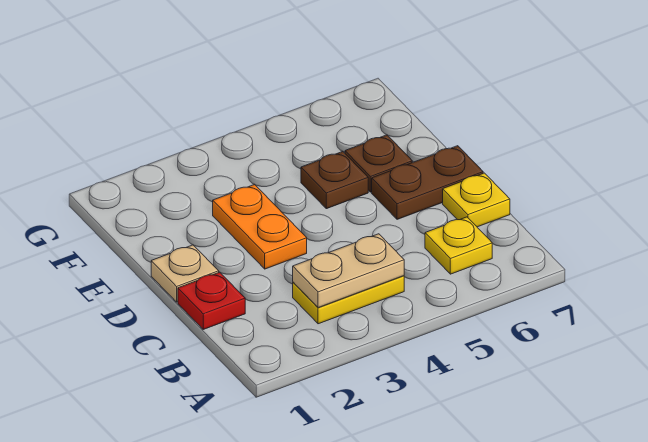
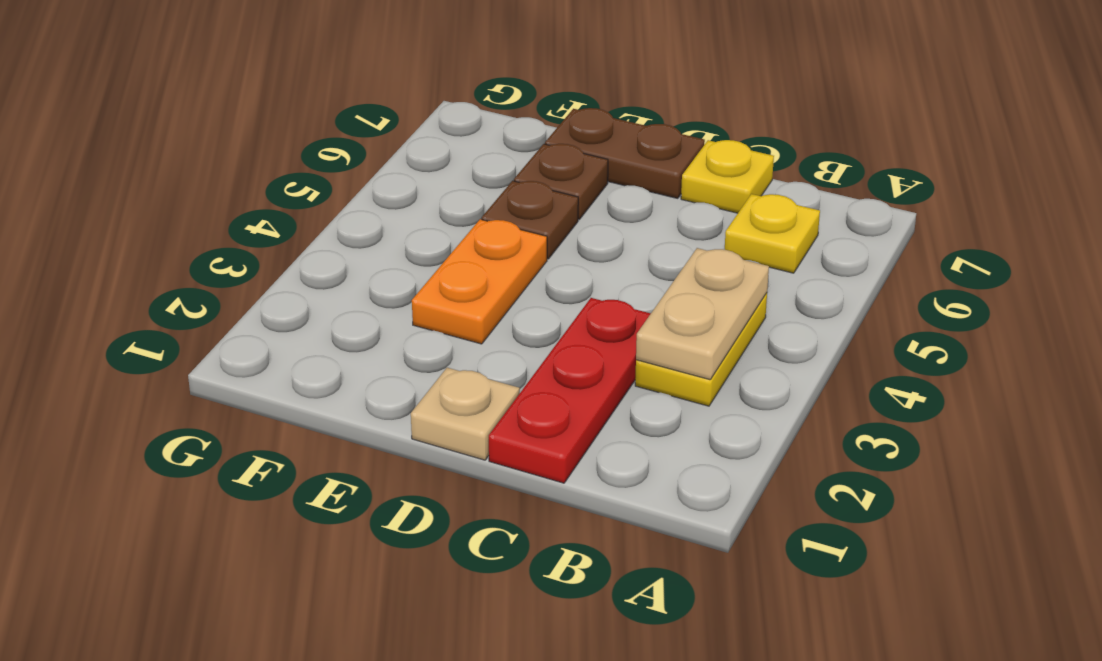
red plate C1 level 1 -> red plate C1:C3 level 1
orange plate D3:E3 level 1 -> orange plate E3:E4 level 1
brown plate D6:D7 level 1 -> brown plate D7:E7 level 1

